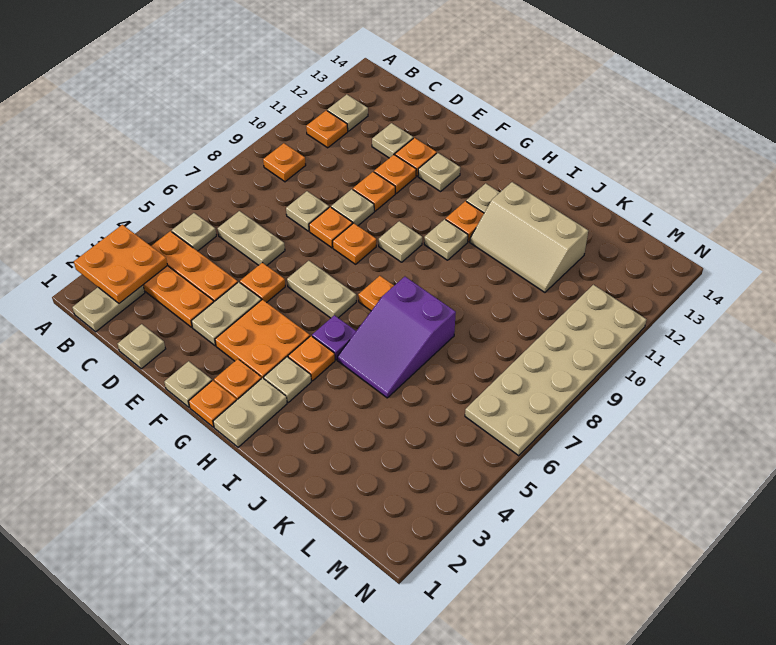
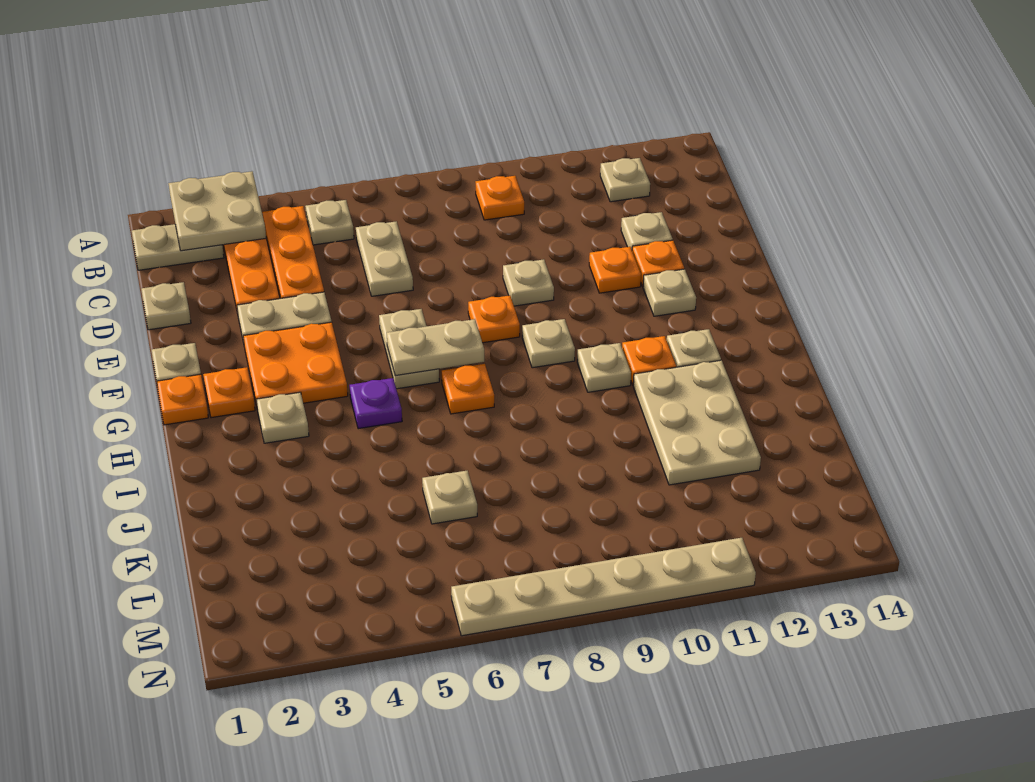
orange plate A2:B3 level 2 -> tan plate A2:B3 level 2
orange plate B11 level 1 -> none
tan plate D8 level 1 -> tan plate K6 level 1
orange plate E5 level 1 -> none
orange plate E8 level 1 -> none
orange plate E10 level 1 -> none
tan plate H1:H2 level 1 -> tan plate G6:G7 level 2
orange plate H4 level 1 -> none
purple slope I5:J7 level 1 top 7 -> none
tan slope I11:K12 level 1 top 12 -> tan plate I11:K12 level 1
tan plate M6:N11 level 1 -> tan plate N6:N11 level 1

